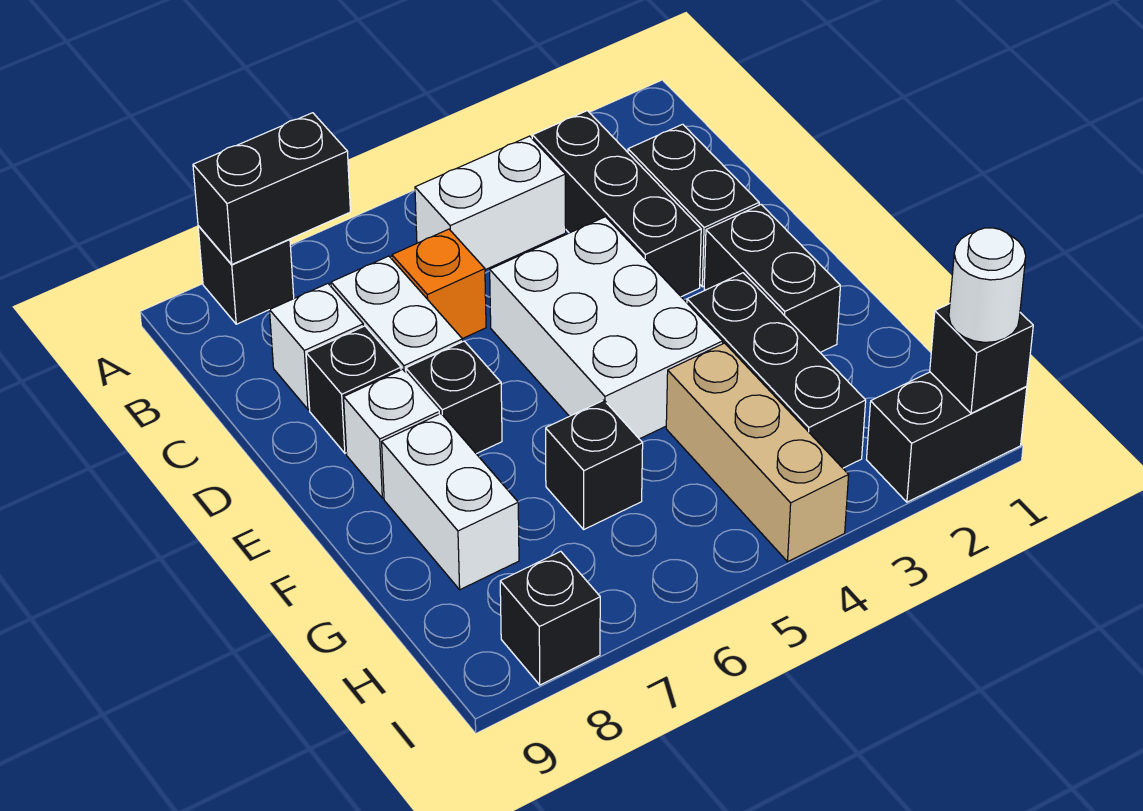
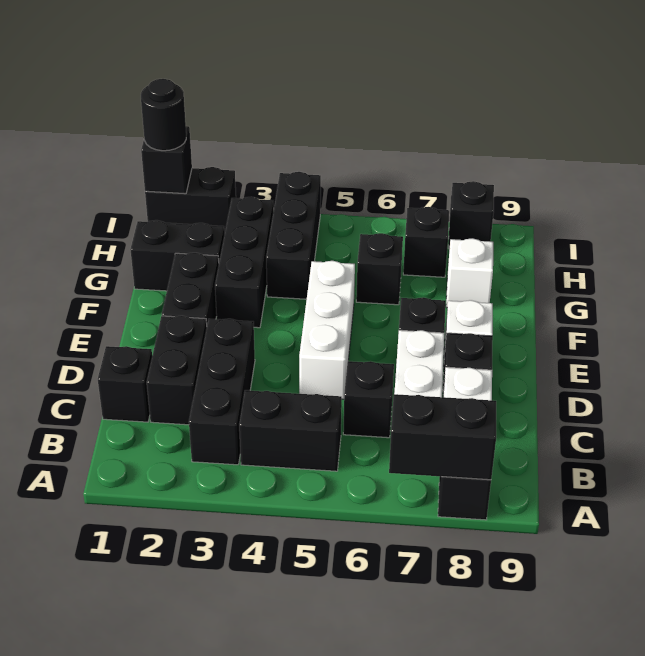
white brick B4:B5 level 1 -> black brick B4:B5 level 1
none -> black brick C1 level 1
orange brick C6 level 1 -> black brick C6 level 1
white brick D4:F5 level 1 -> white brick D5:F5 level 1
white brick F8:G8 level 1 -> white brick G8 level 1
none -> black brick G1:G2 level 1
tan brick G4:I4 level 1 -> black brick G4:I4 level 1
none -> black brick H7 level 1
white round brick I1 level 3 -> black round brick I1 level 3

